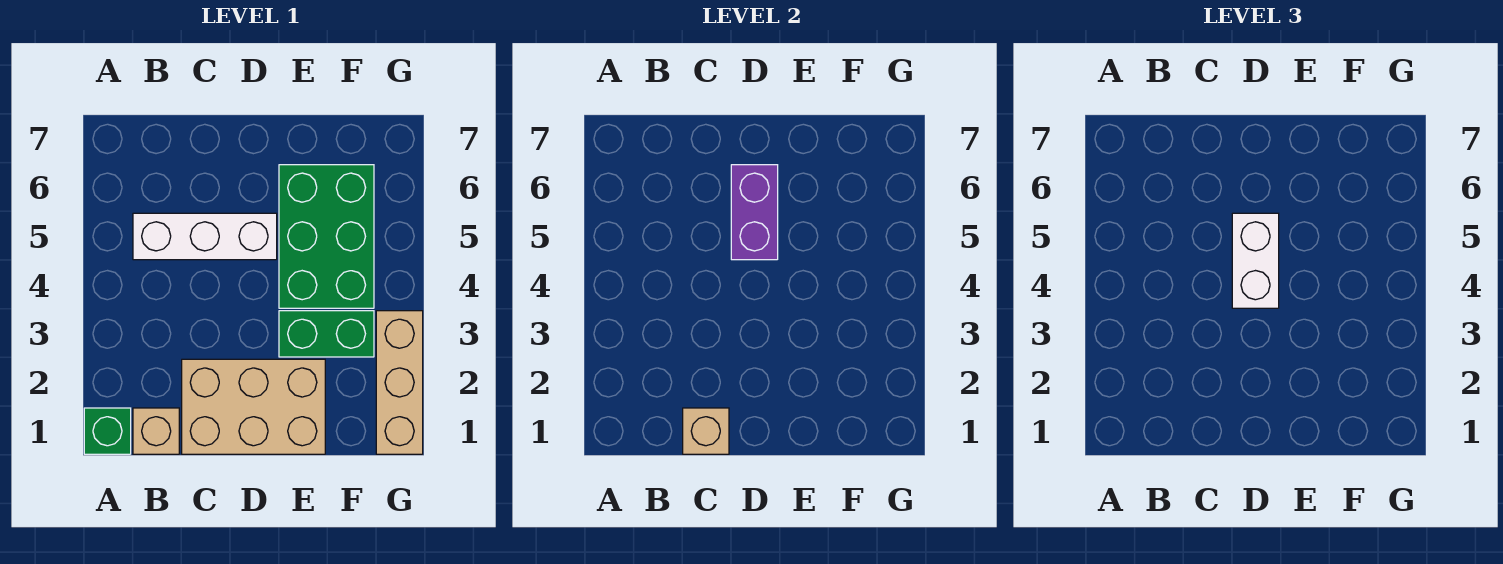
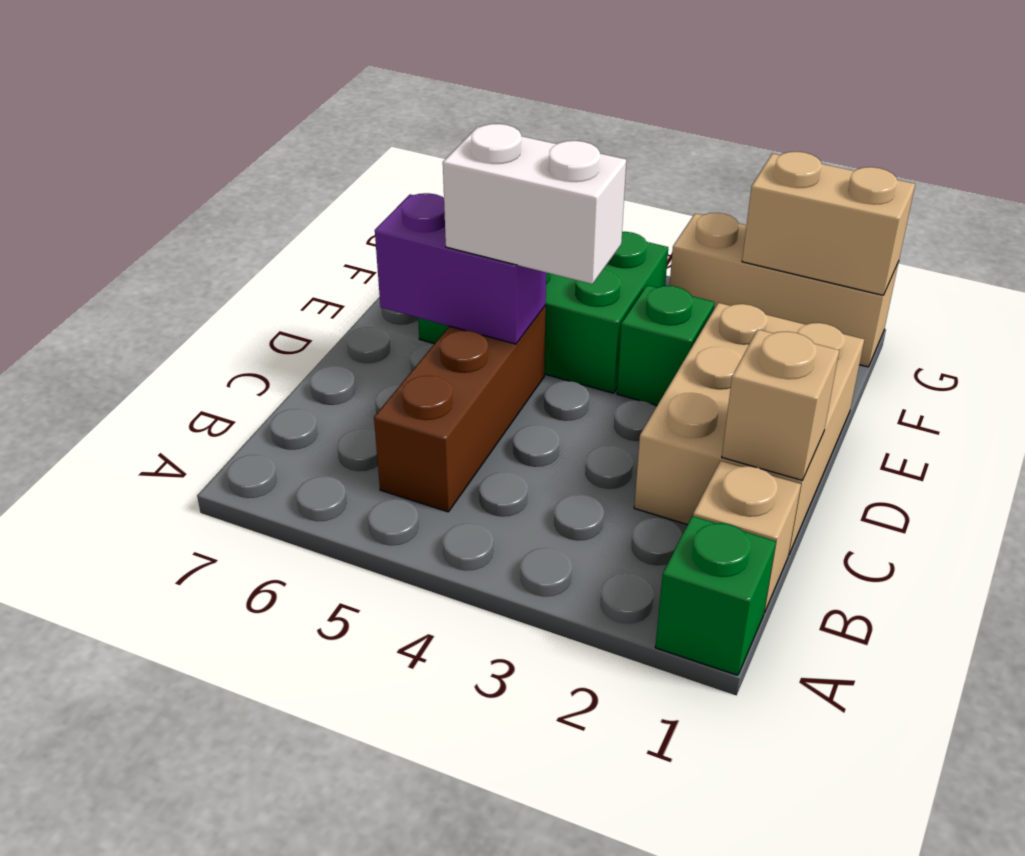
white brick B5:D5 level 1 -> brown brick B5:D5 level 1
green brick E3:F3 level 1 -> green brick E3 level 1
none -> tan brick G1:G2 level 2

